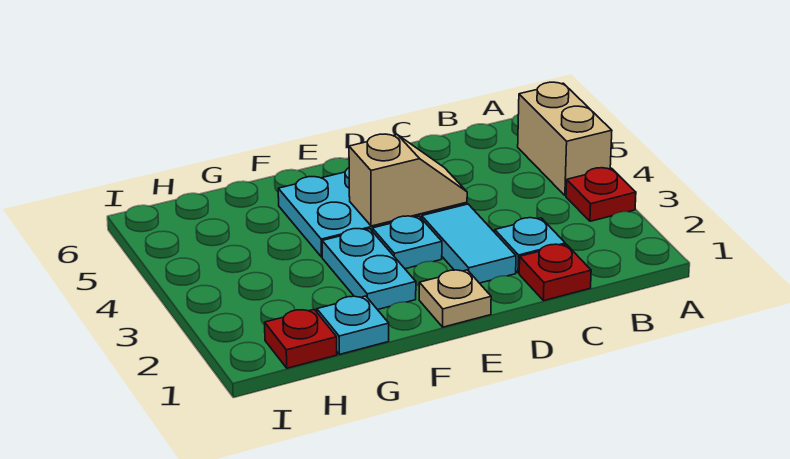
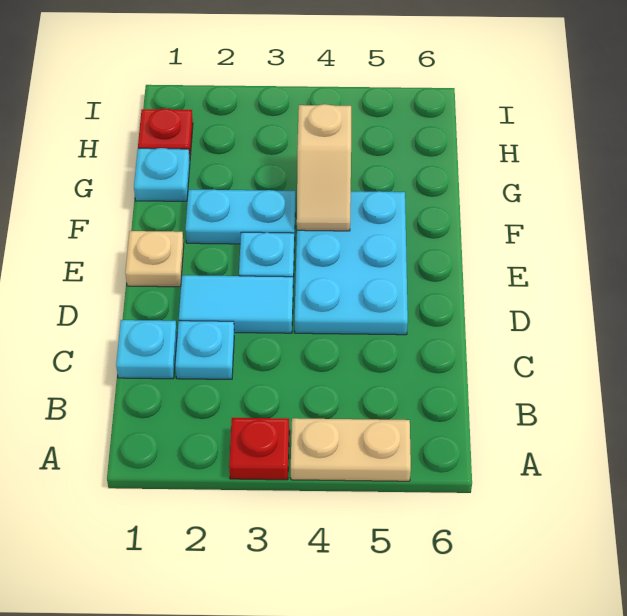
tan brick A4:A5 level 1 -> tan plate A4:A5 level 1
red plate C1 level 1 -> cyan plate C1 level 1
tan slope D4:E4 level 2 top E -> tan slope F4:G4 level 2 top G

